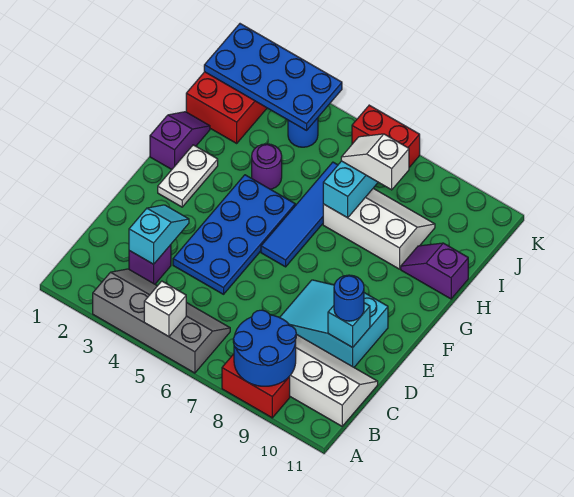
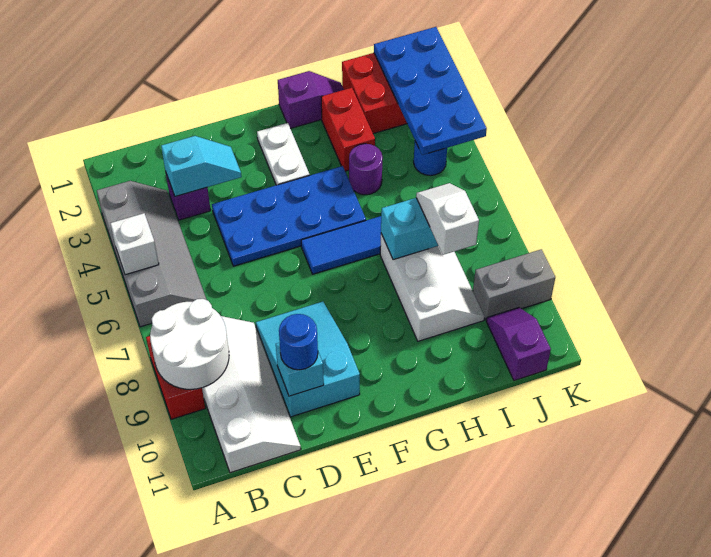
blue round brick A8:B9 level 2 -> white round brick A8:B9 level 2
white plate F2:G2 level 1 -> white plate F2:F3 level 1
purple slope H10:H11 level 1 top 11 -> purple slope J10:J11 level 1 top 11
none -> grey brick J9:K9 level 1
red brick K6:K7 level 1 -> red brick H2:H3 level 1

